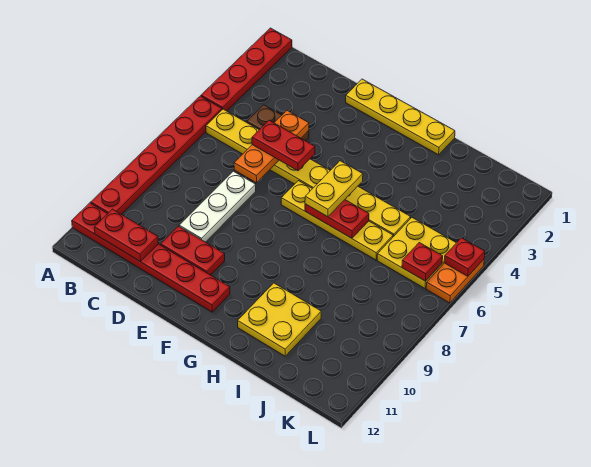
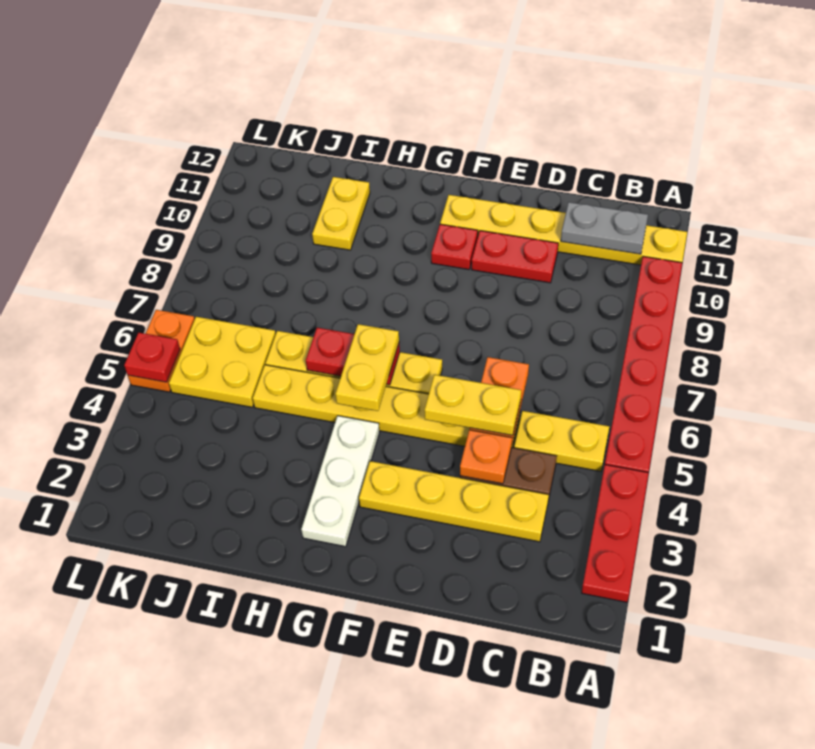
red plate A1:A4 level 1 -> red plate A2:A4 level 1
red plate A11:F11 level 1 -> yellow plate A11:F11 level 1
red plate B11:C11 level 2 -> grey plate B11:C11 level 2
red plate D5:E5 level 3 -> yellow plate D5:E5 level 3
white plate D7:D9 level 1 -> white plate G2:G4 level 1
yellow plate E1:H1 level 1 -> yellow plate C3:F3 level 1
yellow plate H10:I11 level 1 -> yellow plate I10:I11 level 1
red plate K6 level 2 -> red plate F10 level 1

